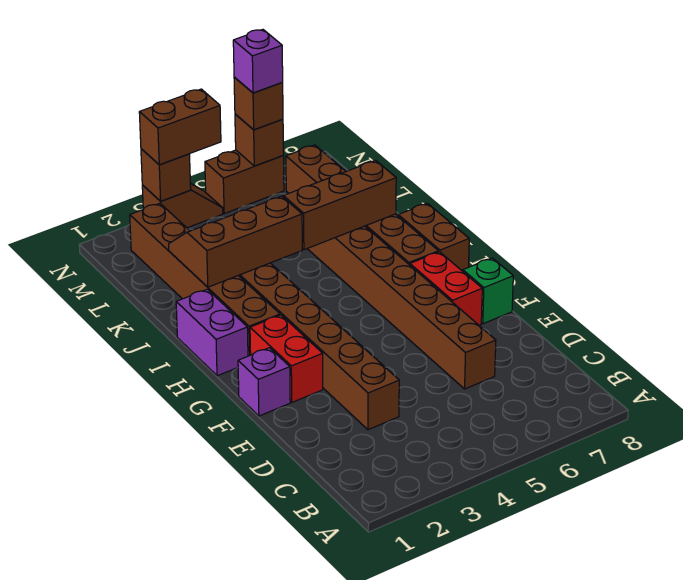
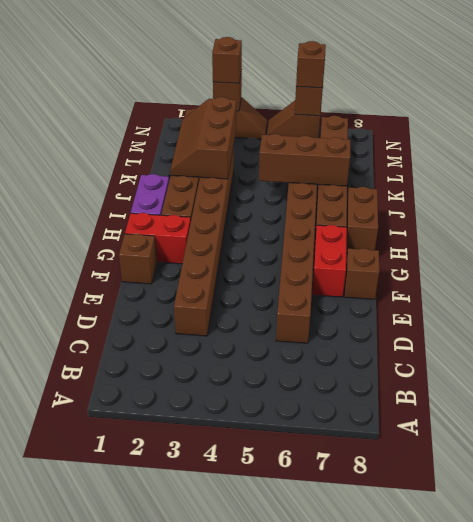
purple brick F1 level 1 -> brown brick F1 level 1
red brick F2:G2 level 1 -> red brick G1:G2 level 1
green brick F8 level 1 -> brown brick F8 level 1
brown slope J2:K4 level 2 top J -> brown slope J2:L3 level 2 top 3
brown brick N3:N4 level 3 -> brown brick N3 level 3
brown brick N5:N6 level 1 -> brown slope N5:N6 level 1 top 6
purple brick N6 level 4 -> none

